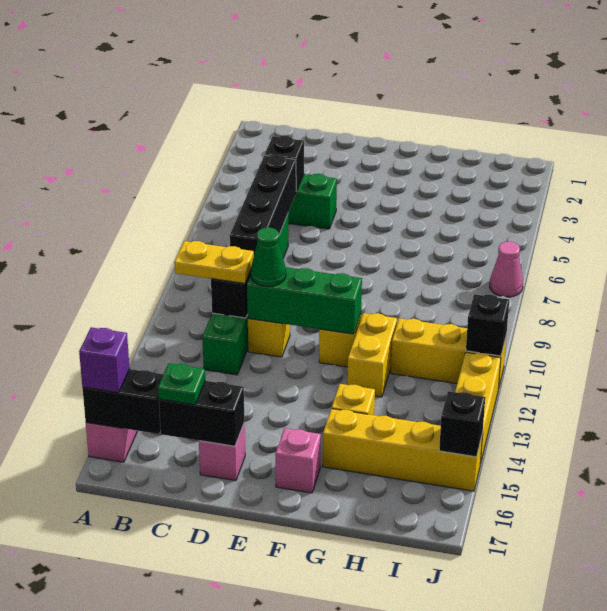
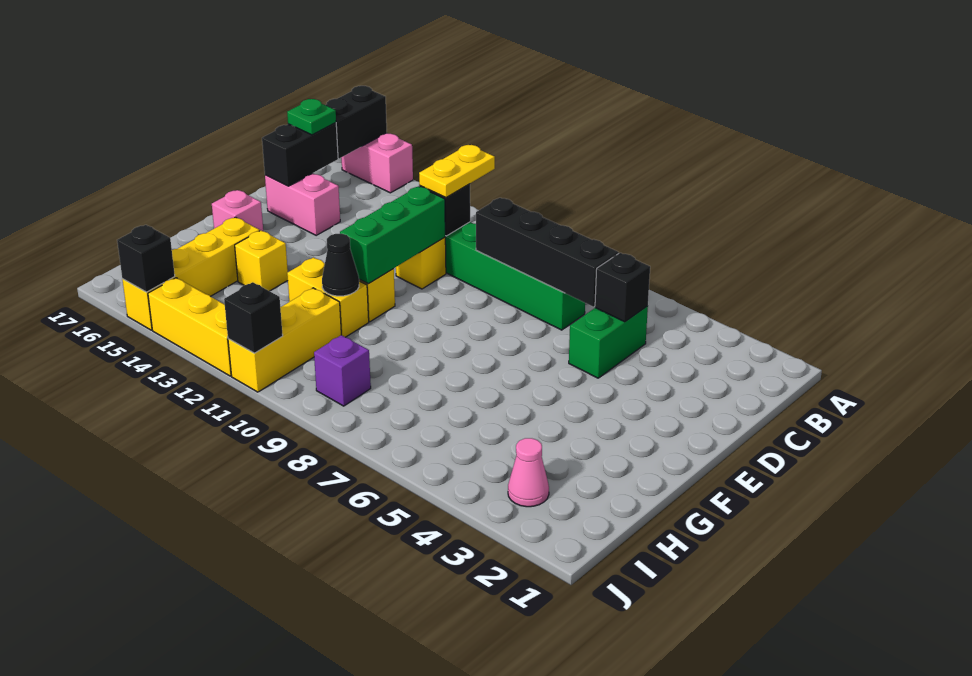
purple brick A16 level 3 -> purple brick I9 level 1
green cone D11 level 3 -> none
pink brick D16 level 1 -> pink brick D15:D16 level 1
none -> black cone G11 level 2
pink cone J7 level 1 -> pink cone I3 level 1

